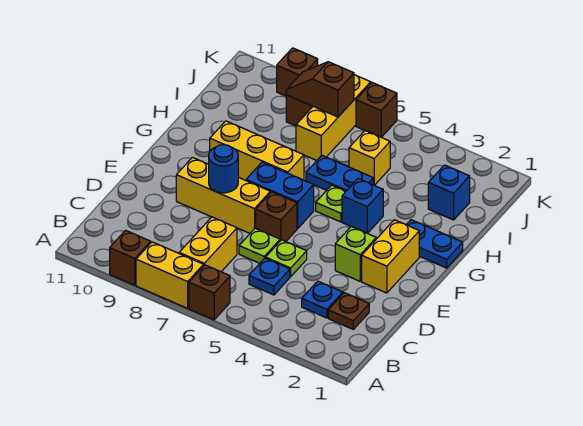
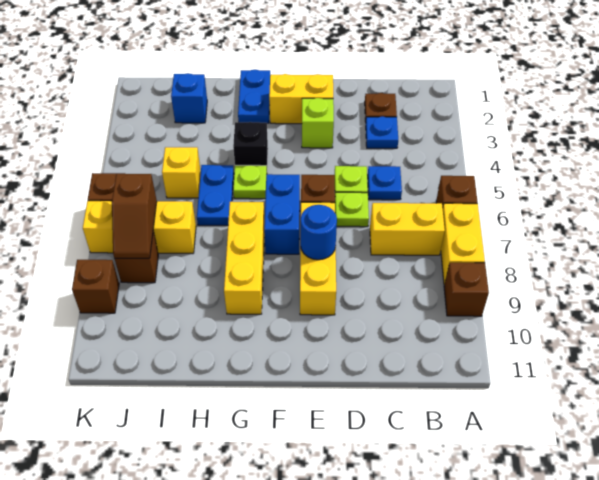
blue brick G4 level 1 -> black brick G4 level 1

